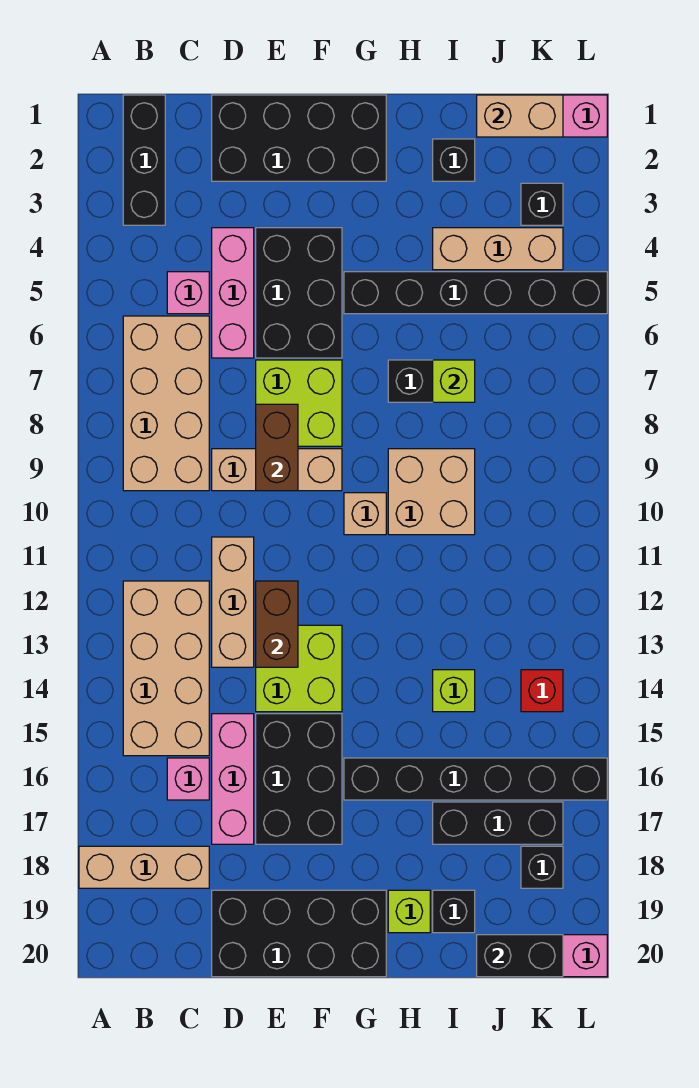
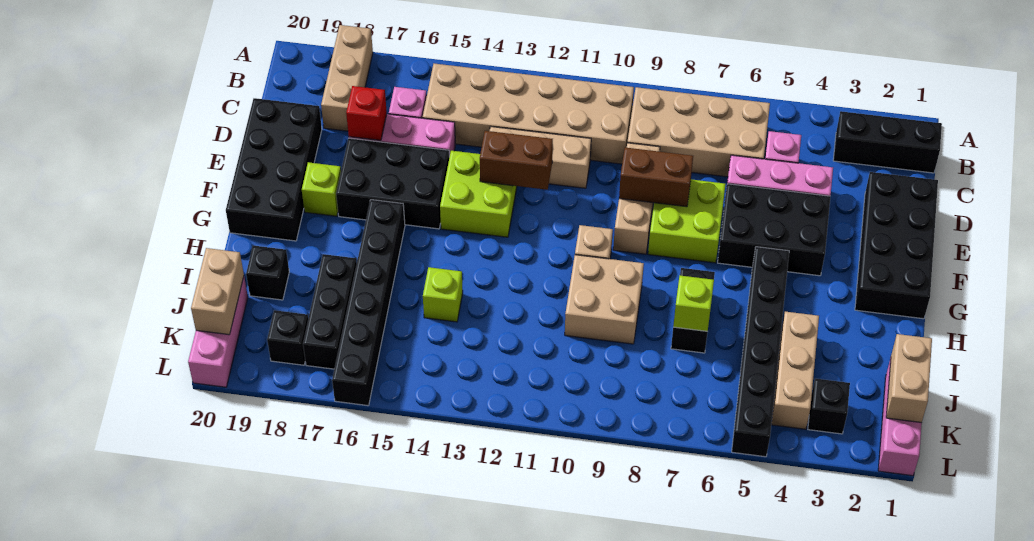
tan brick B12:C15 level 1 -> tan brick B10:C15 level 1
lime brick H19 level 1 -> lime brick F18 level 1
black brick I2 level 1 -> none
black brick J20:K20 level 2 -> tan brick J20:K20 level 2
red brick K14 level 1 -> red brick D17 level 2

